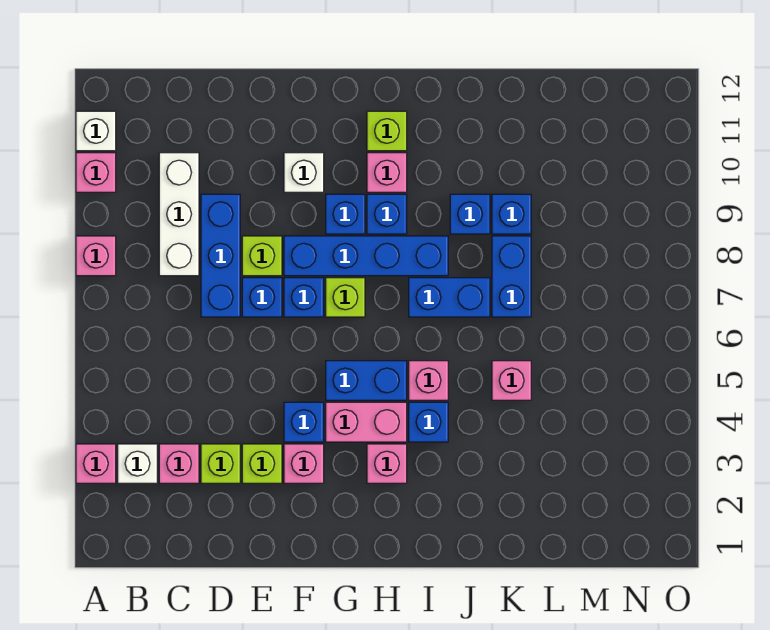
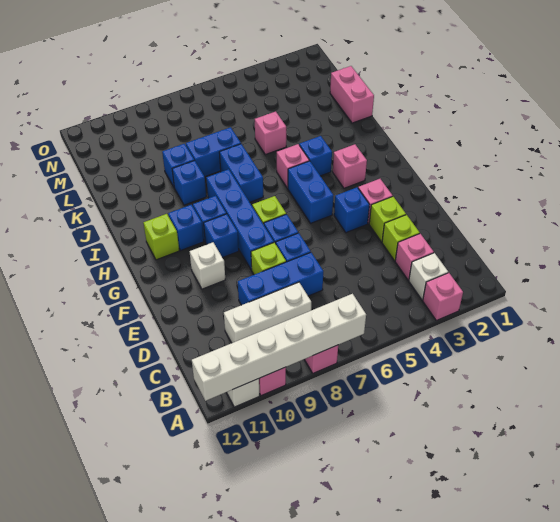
none -> white brick A7:A12 level 2
pink brick G4:H4 level 1 -> pink brick K1:L1 level 1
pink brick H10 level 1 -> blue brick H10 level 1

